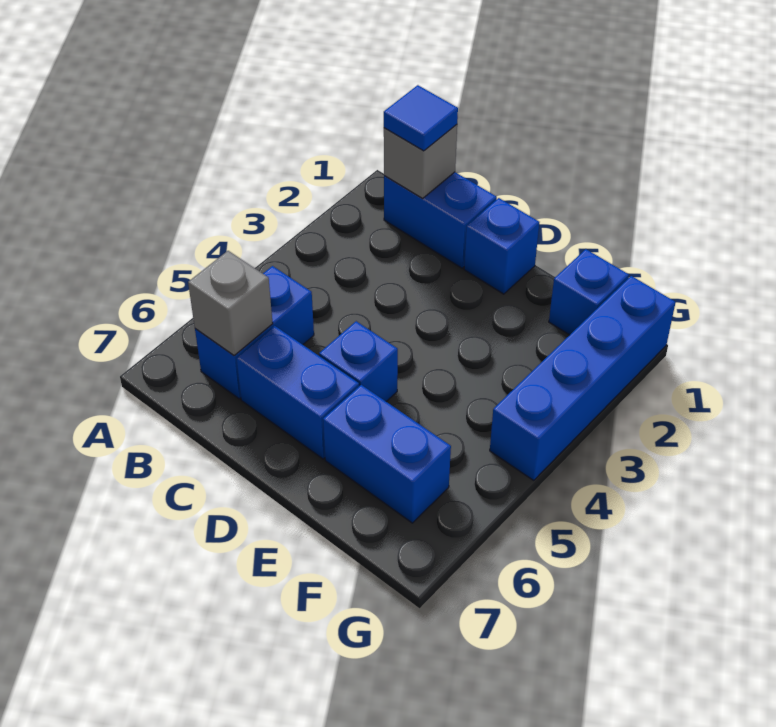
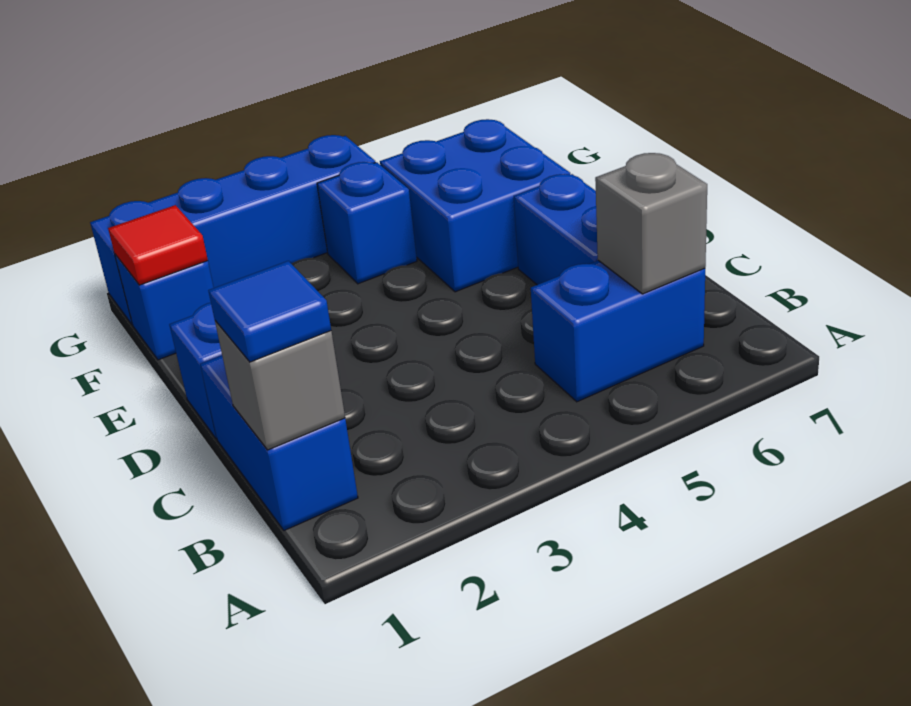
blue brick D5 level 1 -> blue brick F4 level 1
blue brick E6:F6 level 1 -> blue brick E5:F6 level 1
none -> red tile F1 level 2

